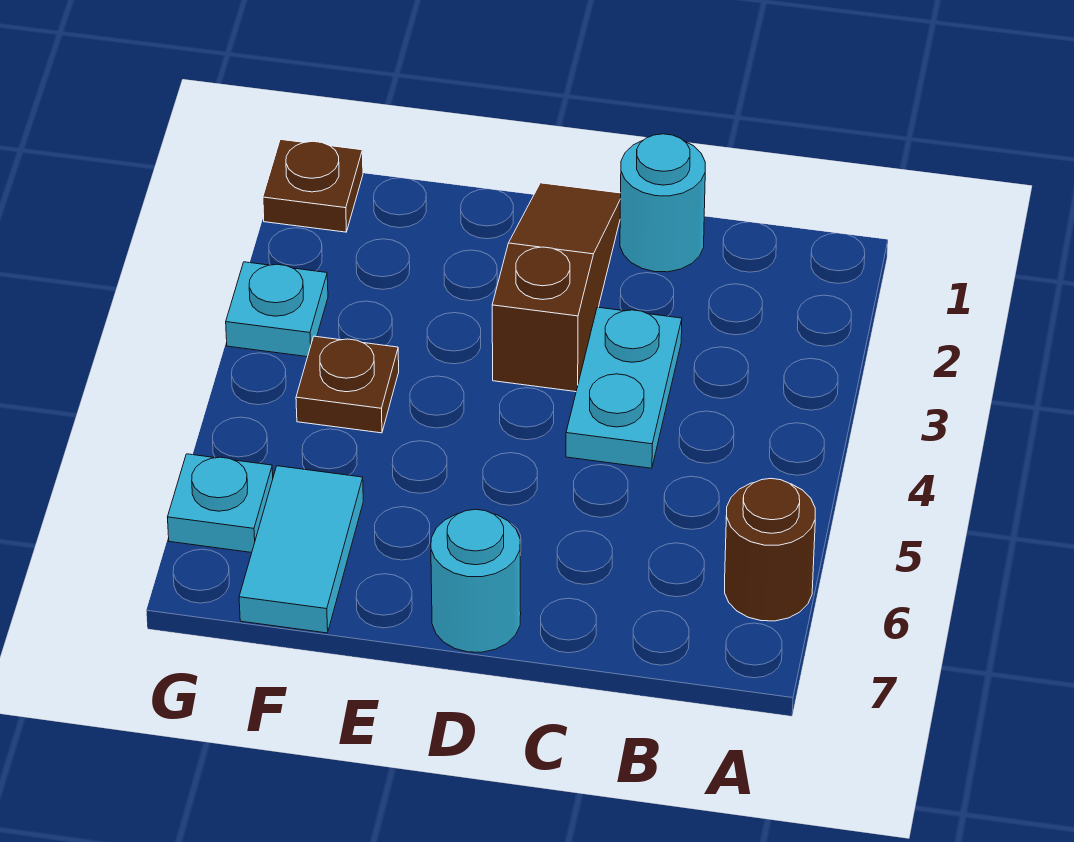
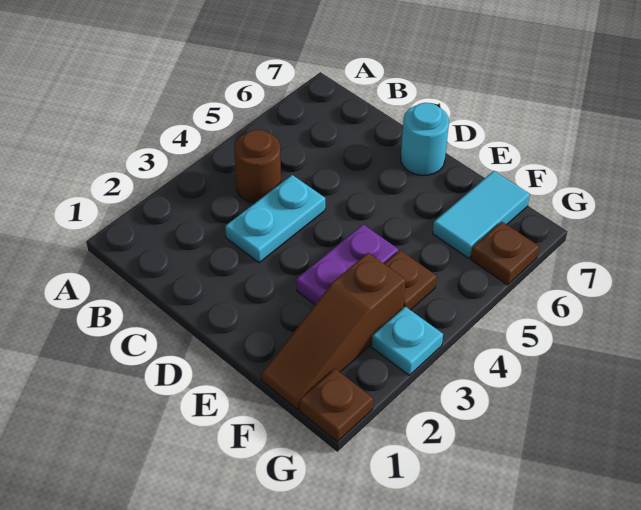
brown round brick A6 level 1 -> brown round brick B4 level 1
cyan round brick C1 level 1 -> none
brown slope D1:D3 level 1 top 3 -> brown slope F1:F3 level 1 top 3
none -> purple plate E3:E4 level 1
cyan plate G6 level 1 -> brown plate G6 level 1

